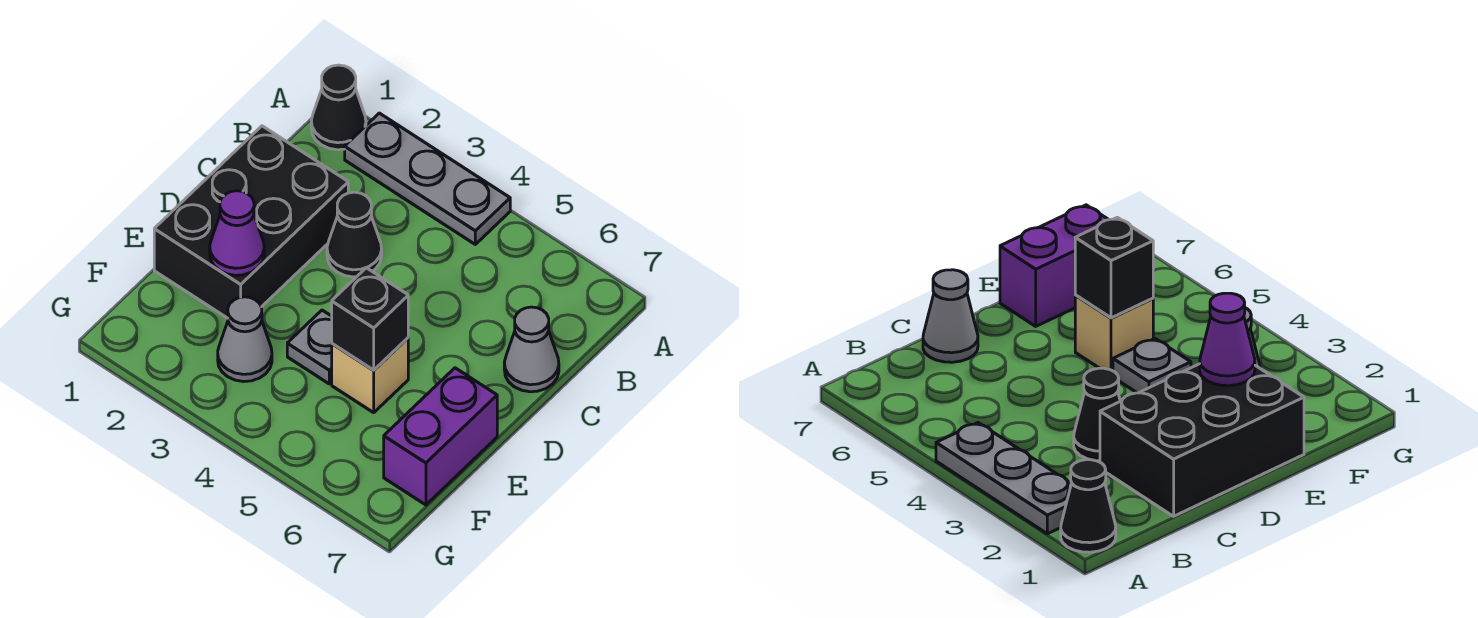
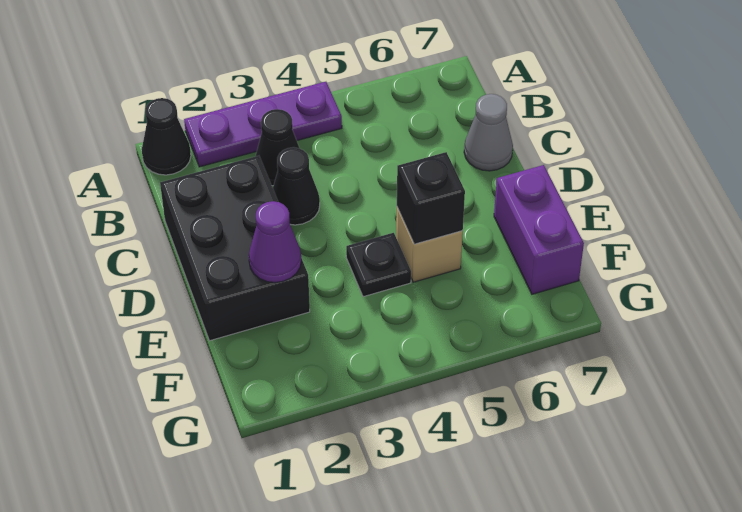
grey plate A2:A4 level 1 -> purple plate A2:A4 level 1
none -> black cone B3 level 1
grey plate E4 level 1 -> black plate E4 level 1
grey cone F3 level 1 -> none

